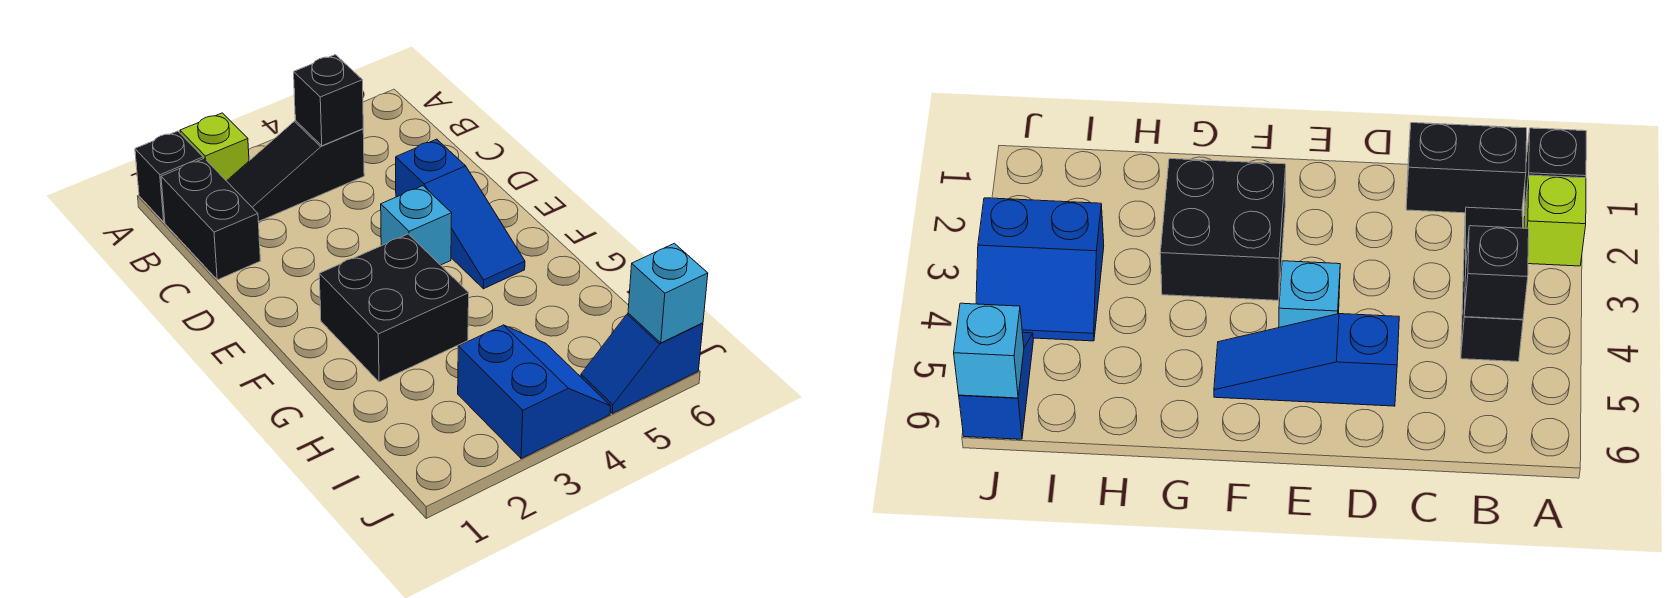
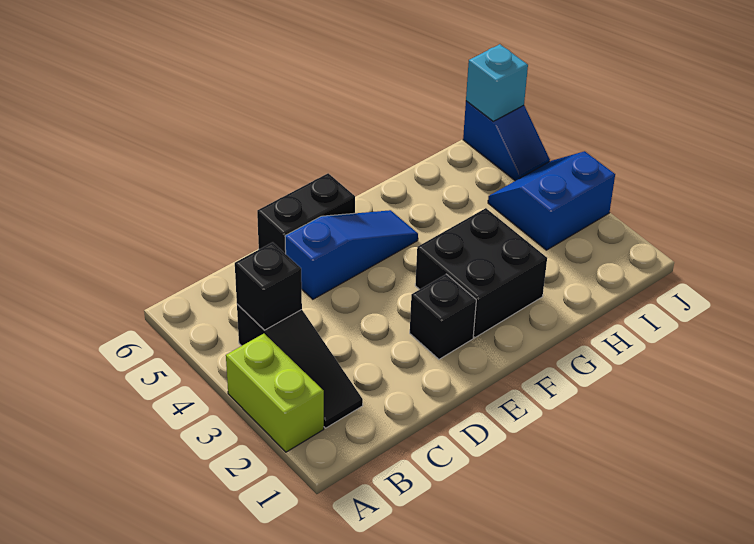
black brick A1 level 1 -> black brick E2 level 1
lime brick A2 level 1 -> lime brick A2:A3 level 1
black brick B1:C1 level 1 -> black brick D6:E6 level 1
cyan brick E4 level 1 -> none

